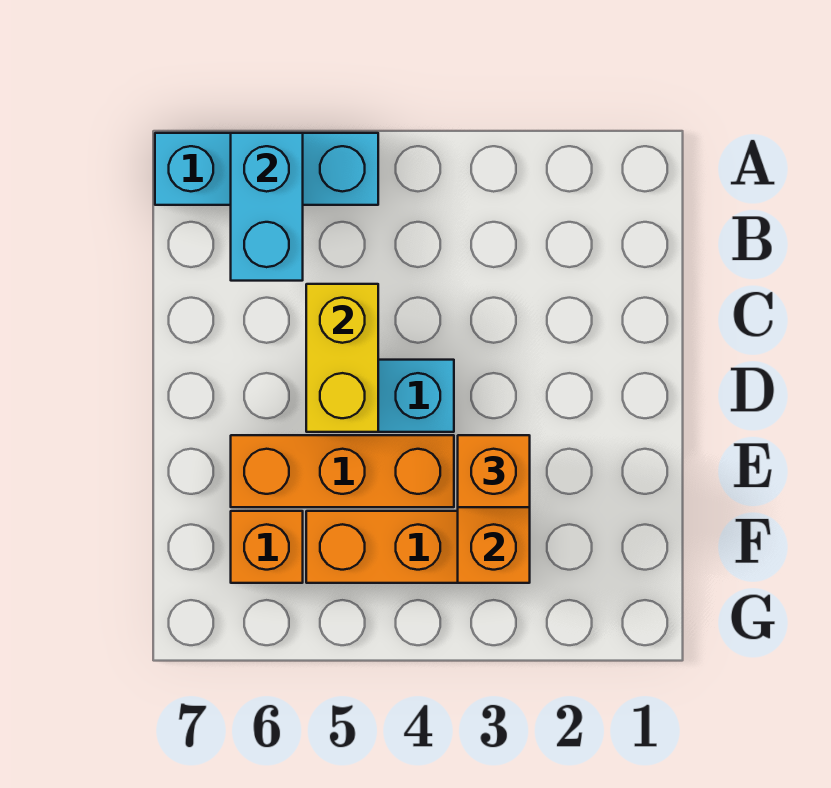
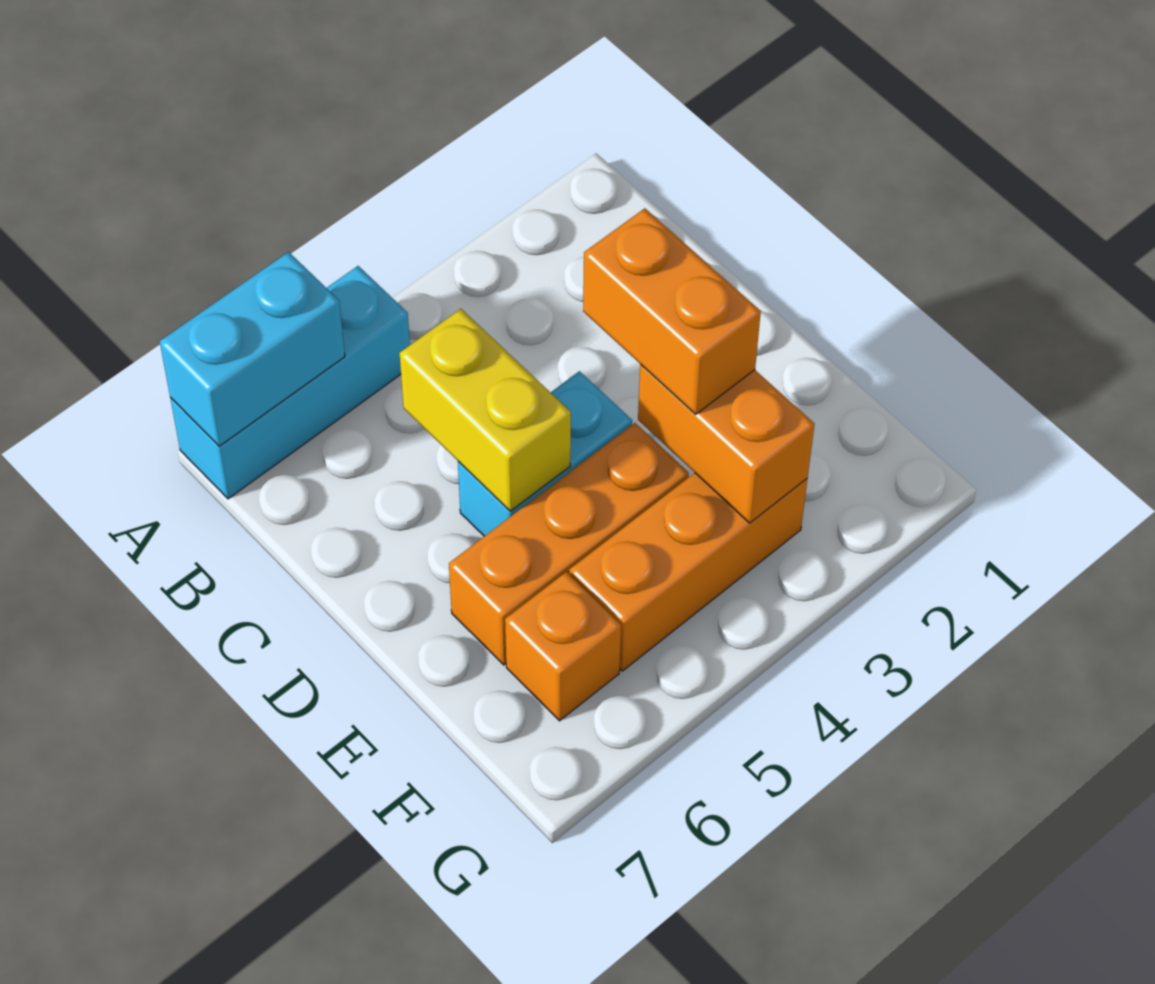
cyan brick A6:B6 level 2 -> cyan brick A6:A7 level 2
orange brick E3 level 3 -> orange brick D3:E3 level 3

